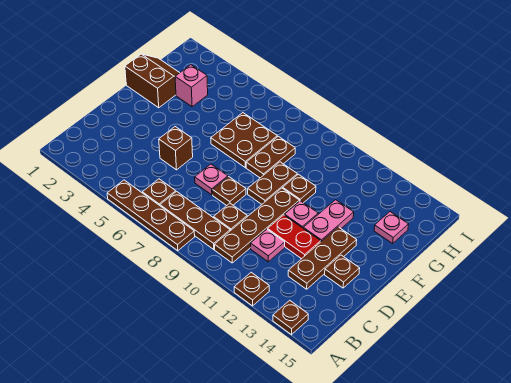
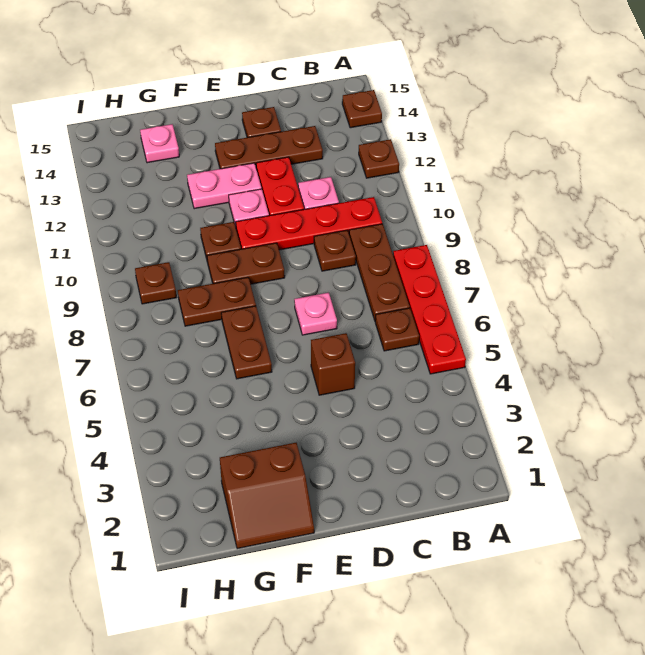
brown plate A5:A8 level 1 -> red plate A5:A8 level 1
brown plate B10:E10 level 1 -> red plate B10:E10 level 1
brown plate D8 level 1 -> brown plate H9 level 1
brown slope F1:G2 level 1 top F -> brown slope F1:G2 level 1 top 2
brown plate F6:G7 level 1 -> brown plate F6:F7 level 1
pink brick G3 level 1 -> none

